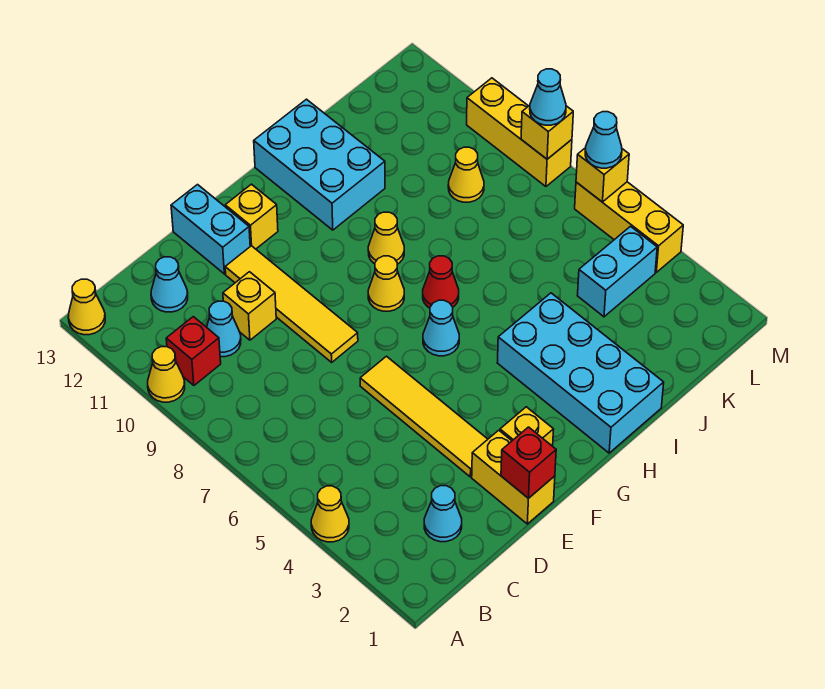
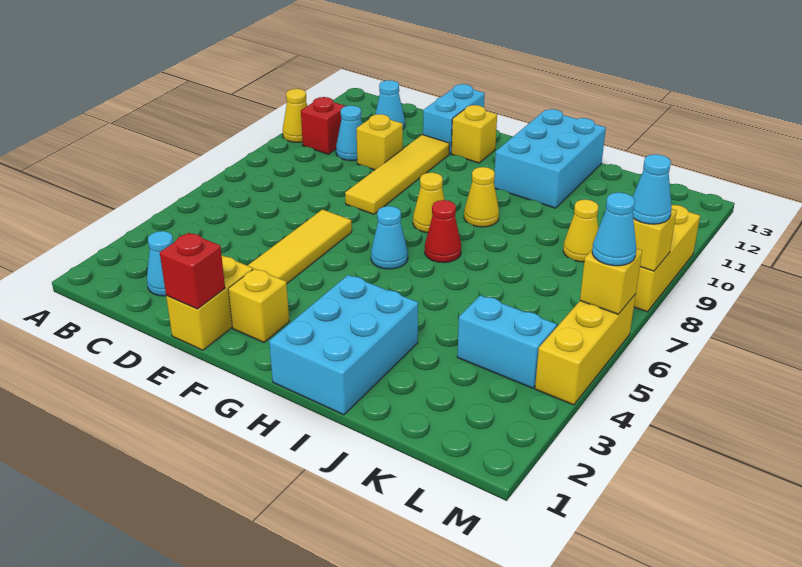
yellow cone A4 level 1 -> none
yellow cone A13 level 1 -> none
cyan brick H1:I4 level 1 -> cyan brick H1:I3 level 1

